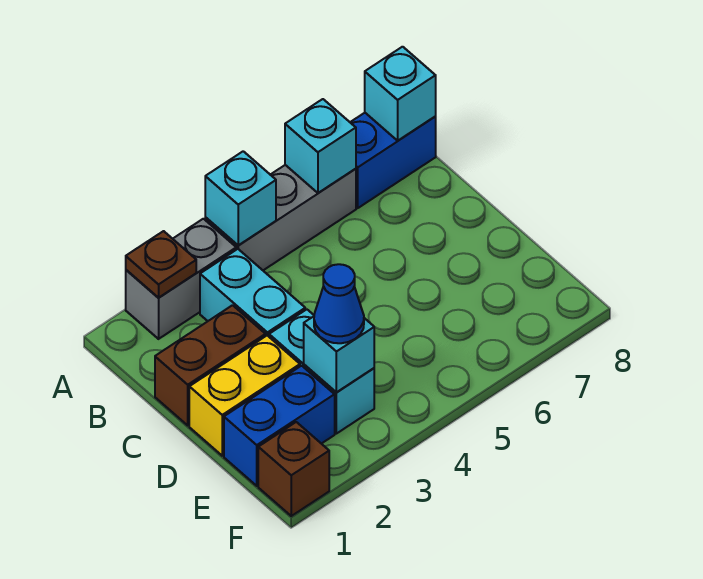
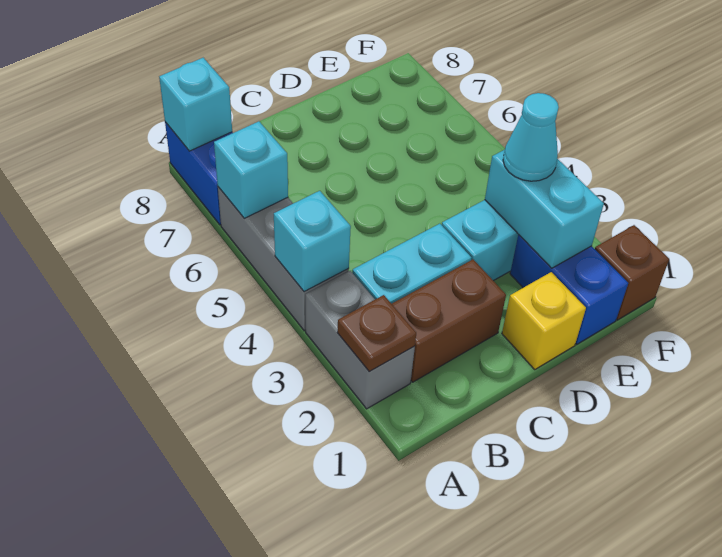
brown brick C1:C2 level 1 -> brown brick B2:C2 level 1
yellow brick D1:D2 level 1 -> yellow brick D1 level 1
cyan brick E3 level 2 -> cyan brick E2:E3 level 2
blue cone E3 level 3 -> cyan cone E3 level 3

